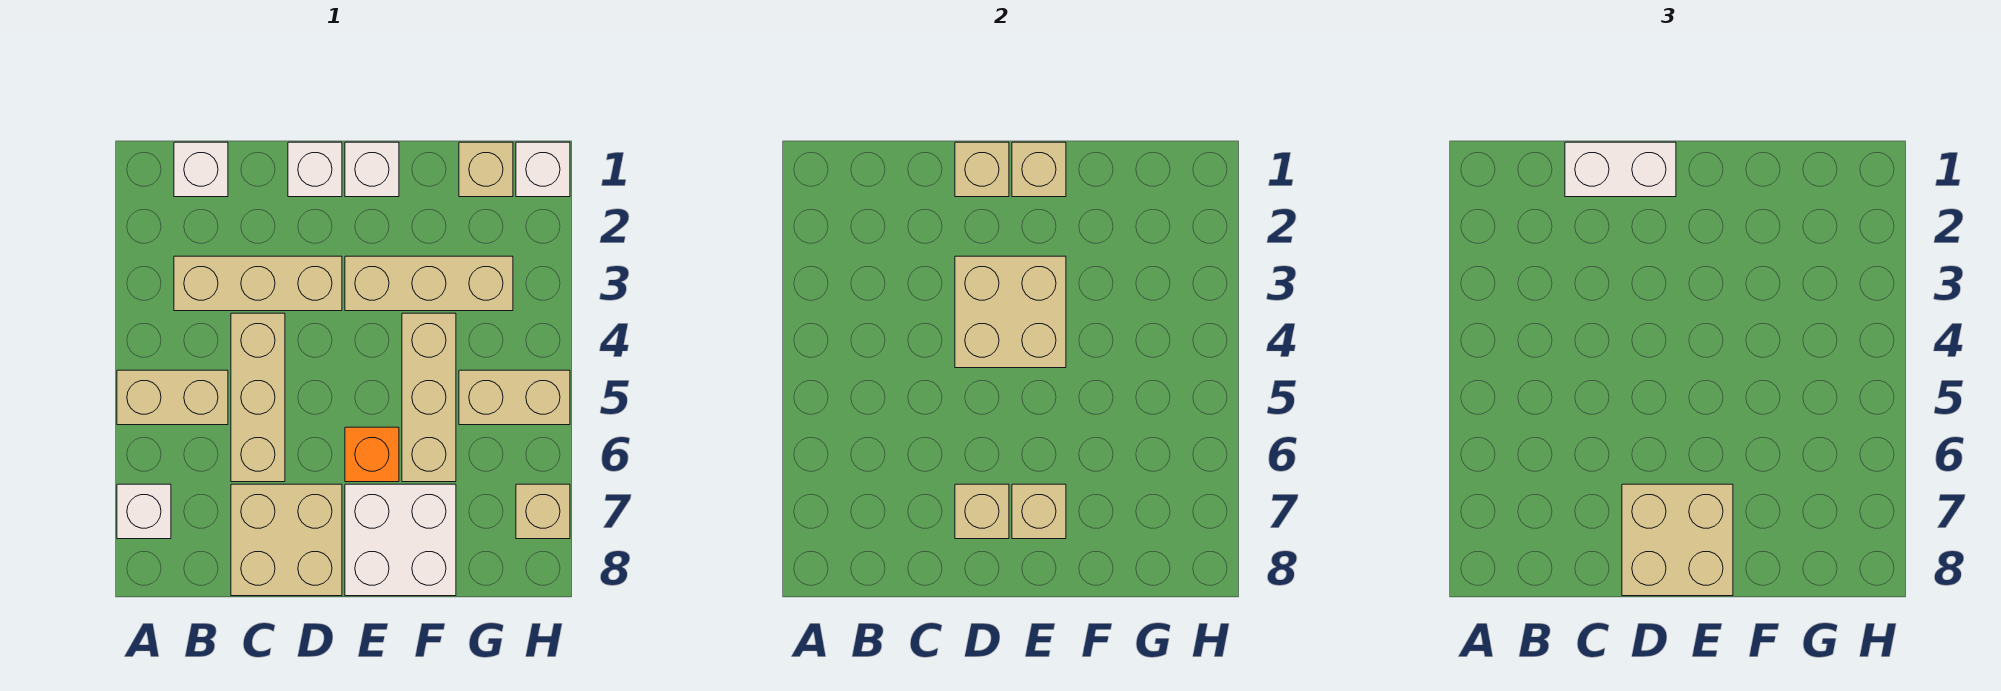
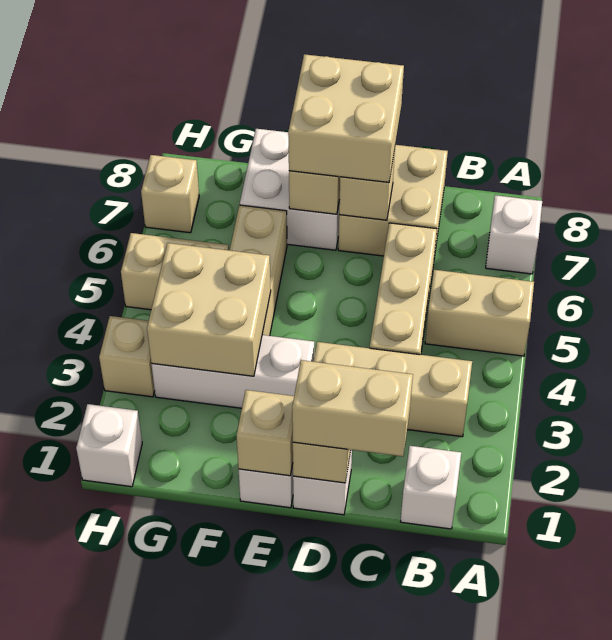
white brick C1:D1 level 3 -> tan brick C1:D1 level 3
tan brick D3:E4 level 2 -> tan brick F3:G4 level 2
tan brick E3:G3 level 1 -> white brick E3:G3 level 1
orange brick E6 level 1 -> none
tan brick G1 level 1 -> tan brick H3 level 1

